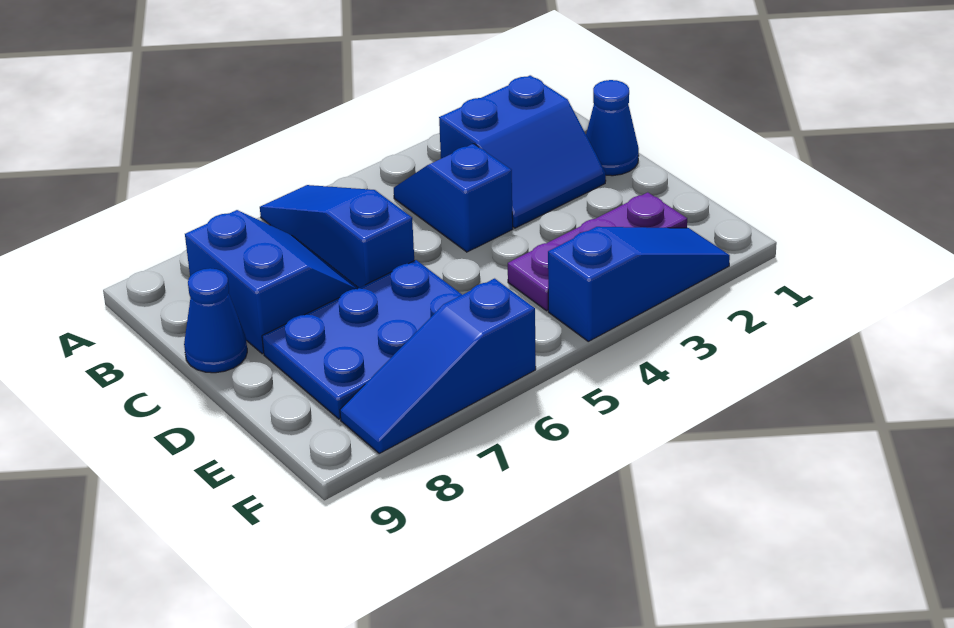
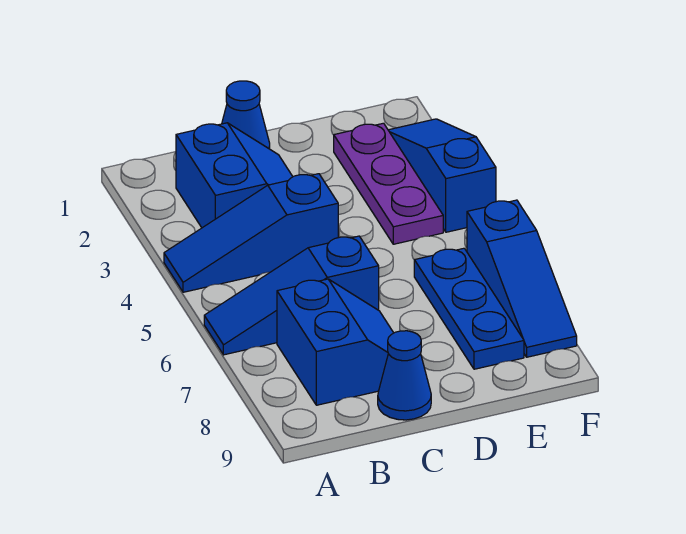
blue slope B4:C4 level 1 top C -> blue slope A4:C4 level 1 top C
blue slope B7:C8 level 1 top 8 -> blue slope B7:C8 level 1 top B
blue plate D6:E8 level 1 -> blue plate E6:E8 level 1

